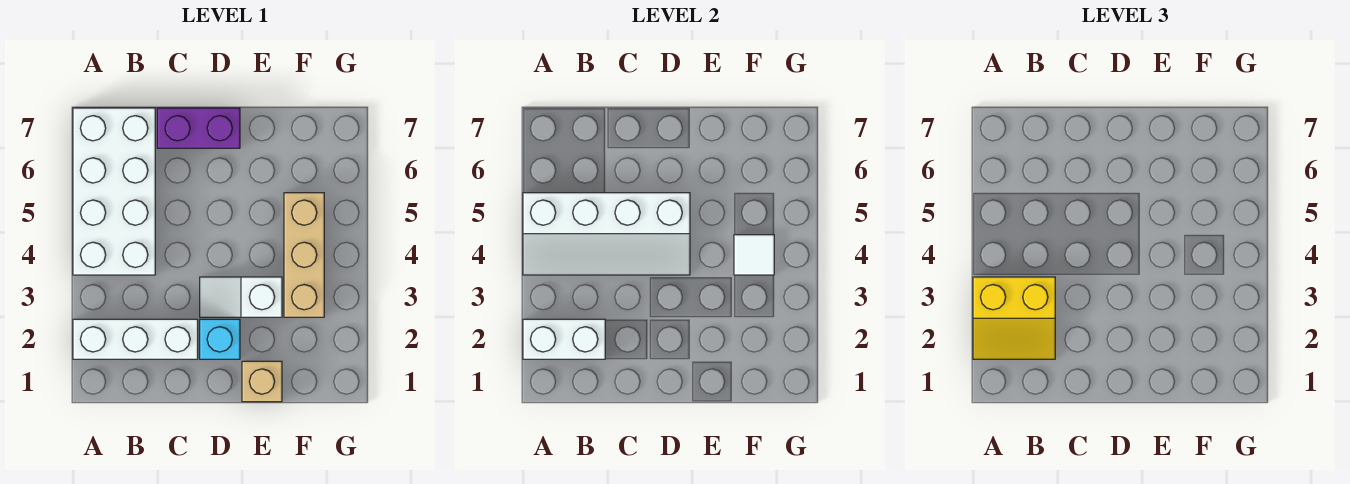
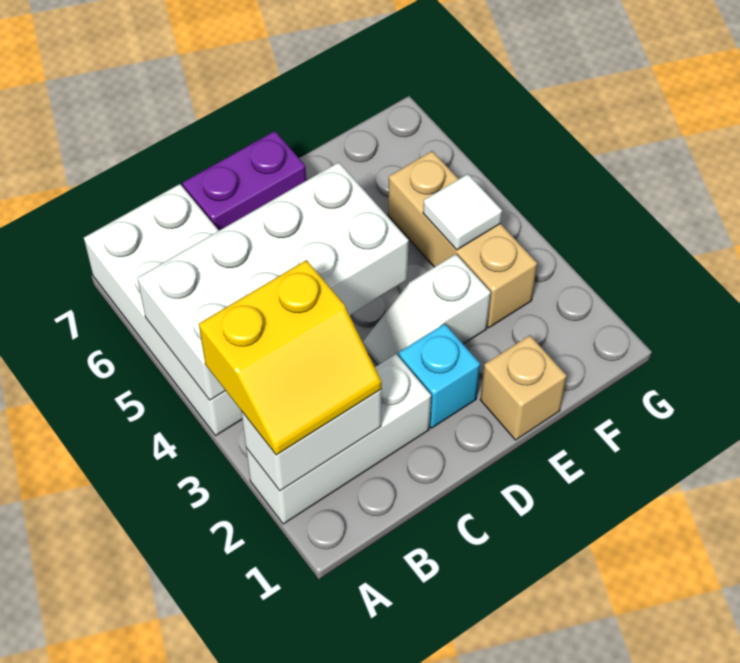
white slope A4:D5 level 2 top 5 -> white brick A4:D5 level 2

